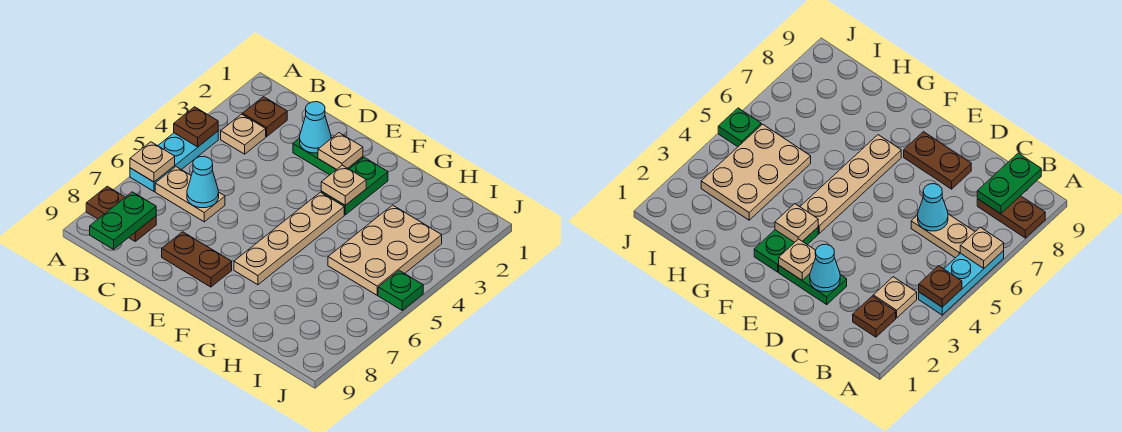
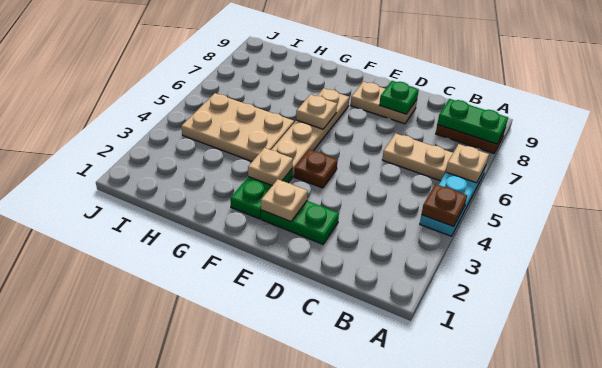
brown plate B2 level 1 -> brown plate E4 level 1
tan plate B3 level 1 -> tan plate F6 level 2
green plate B8:B9 level 2 -> green plate A8:B8 level 2
cyan cone C6 level 2 -> none
cyan cone D2 level 2 -> none
brown plate D8:E8 level 1 -> tan plate D8:E8 level 1
tan plate H3:I5 level 1 -> tan plate G4:I5 level 1
green plate J5 level 1 -> green plate D8 level 2

